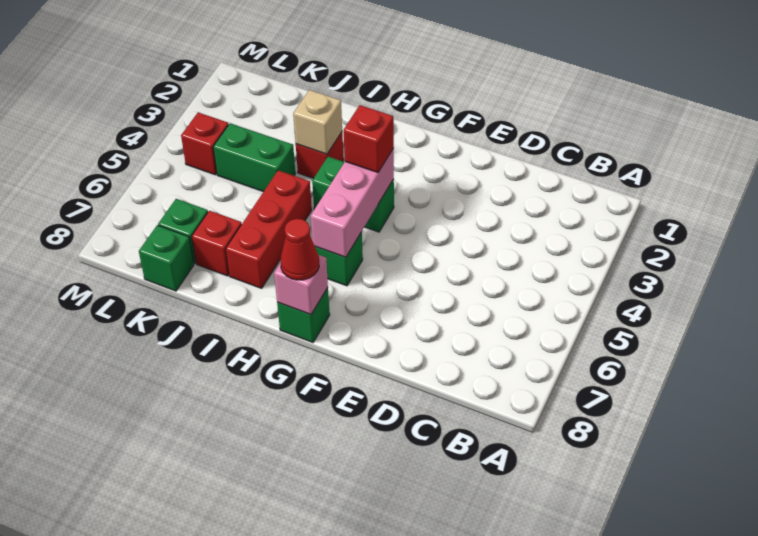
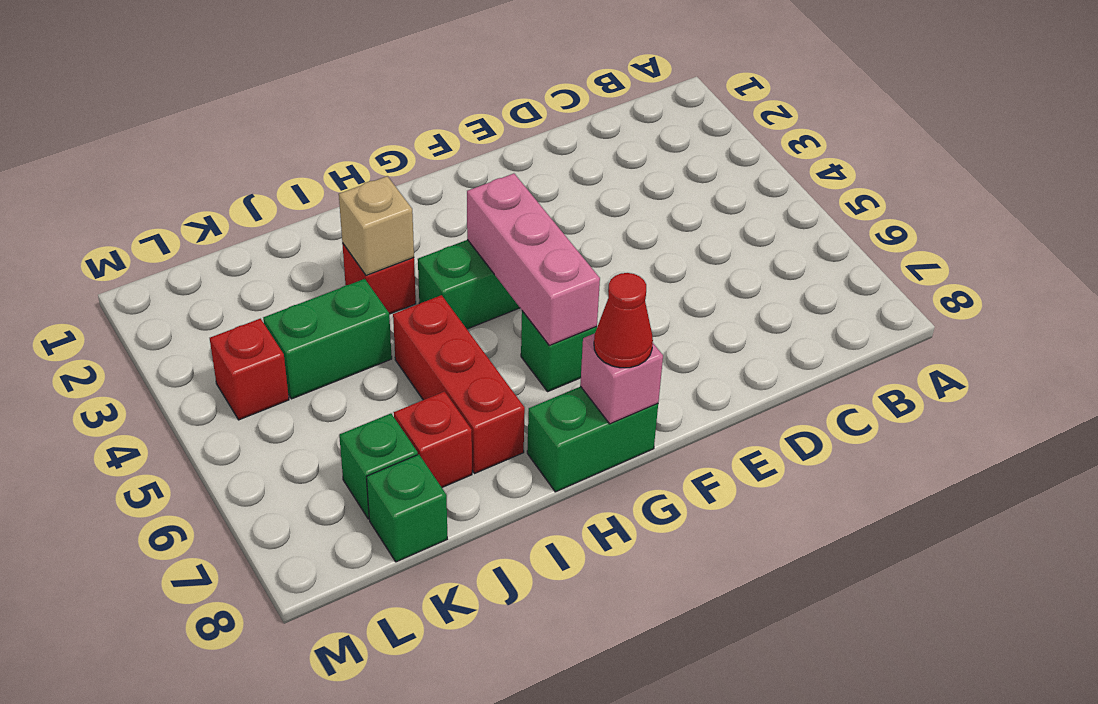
red brick G4 level 3 -> none
green brick G8 level 1 -> green brick G8:H8 level 1

